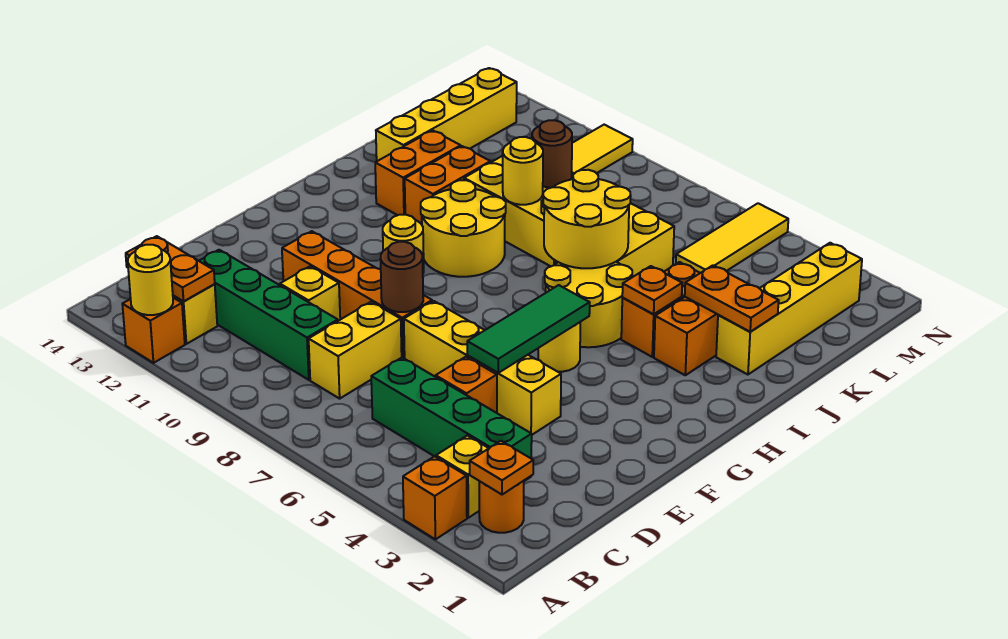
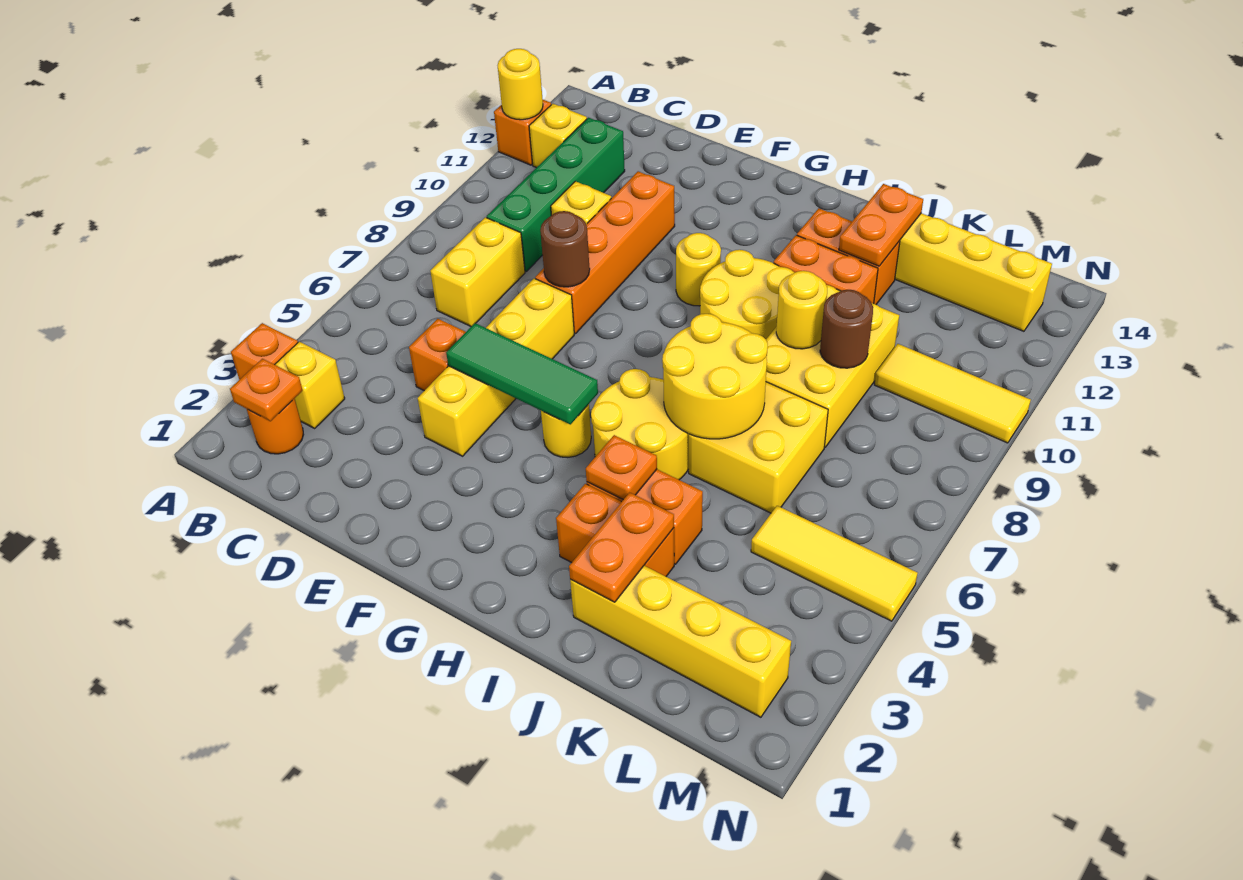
orange plate B12:B13 level 2 -> orange plate J12:J13 level 2
green brick C3:C6 level 1 -> none
yellow brick C8:D8 level 1 -> yellow brick C7:C8 level 1

